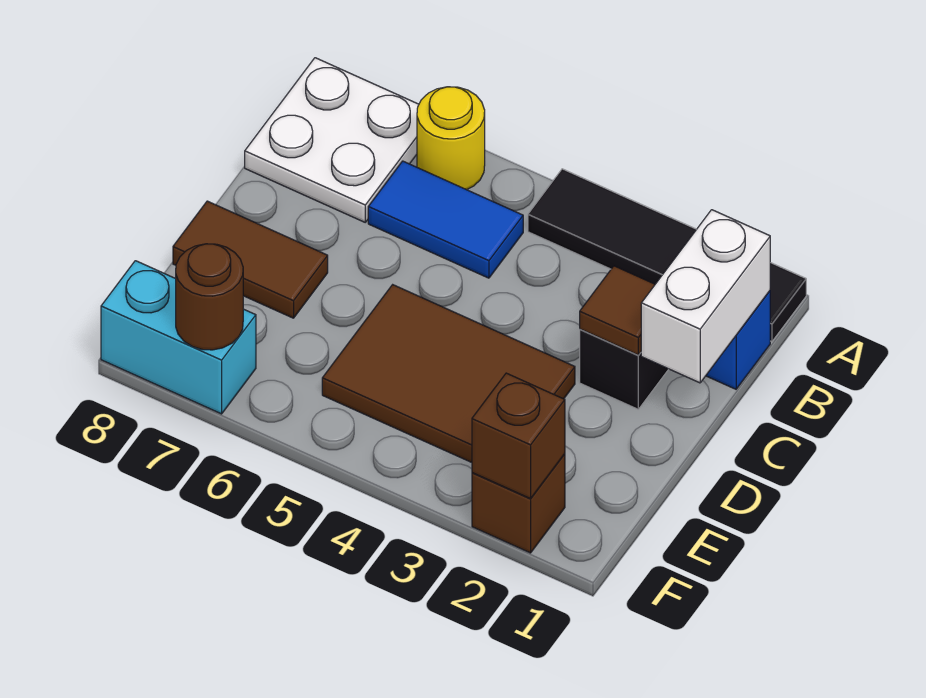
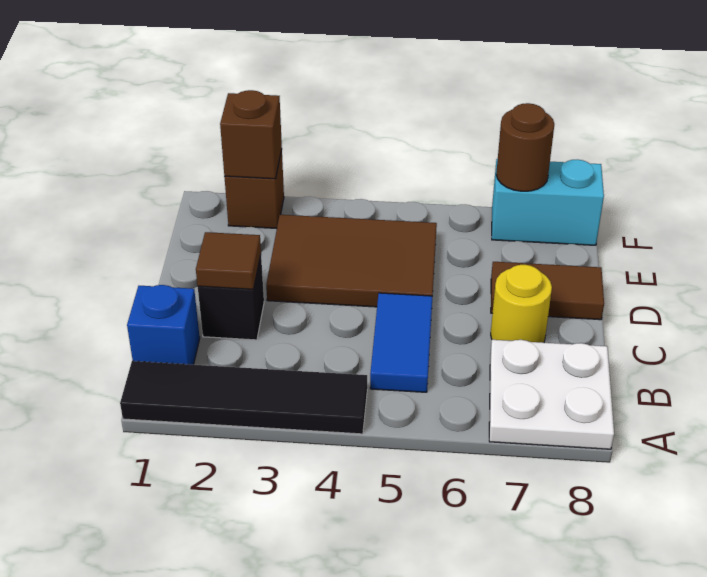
yellow round brick A6 level 1 -> yellow round brick C7 level 1
white brick B1:C1 level 2 -> none
blue tile B5:B6 level 1 -> blue tile B5:C5 level 1

